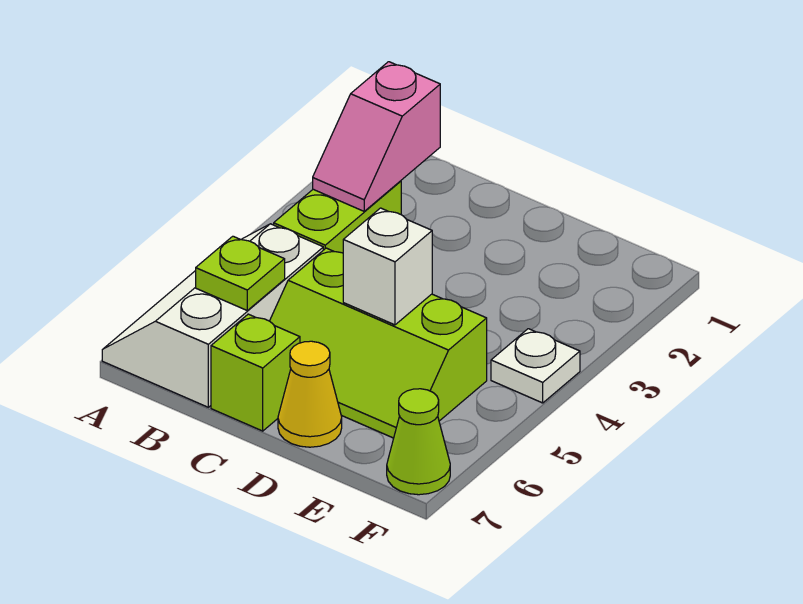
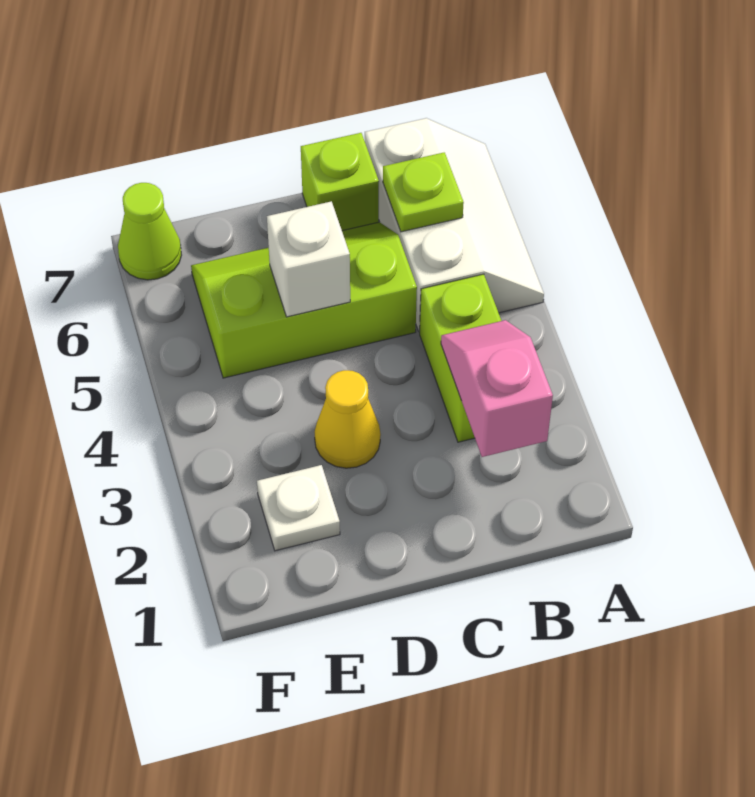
yellow cone D7 level 1 -> yellow cone D3 level 1
white plate F4 level 1 -> white plate E2 level 1

